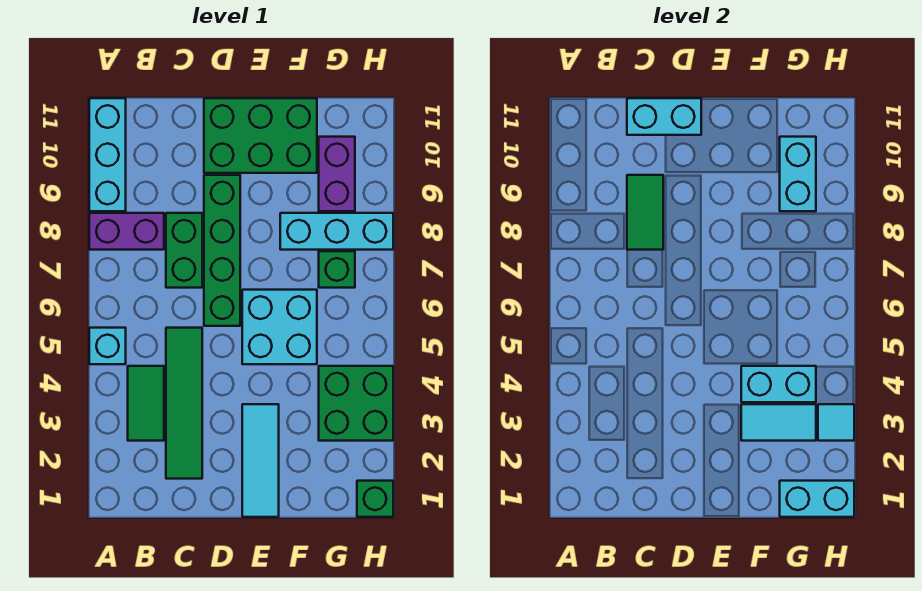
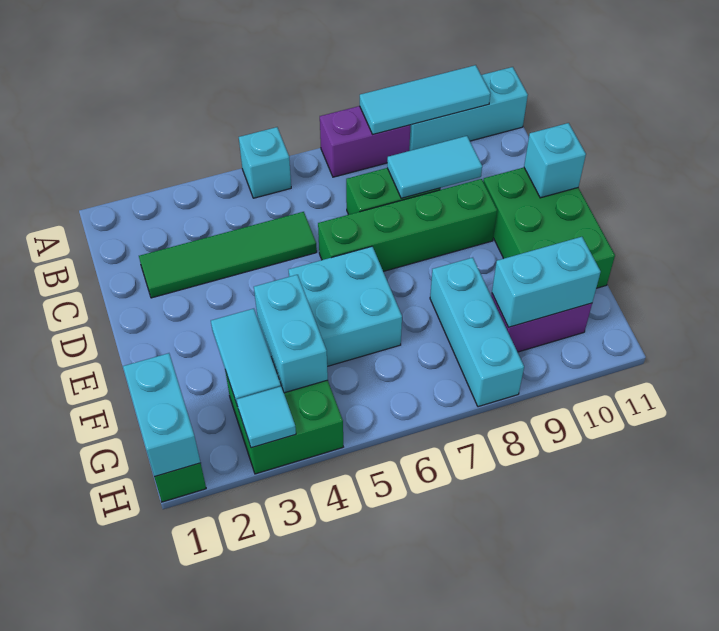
purple brick A8:B8 level 1 -> purple brick A7:A8 level 1
green tile B3:B4 level 1 -> none
green tile C8:C9 level 2 -> cyan tile C8:C9 level 2
cyan brick C11:D11 level 2 -> cyan brick D11 level 2
cyan tile E1:E3 level 1 -> cyan tile A8:A10 level 2
green brick G7 level 1 -> none

